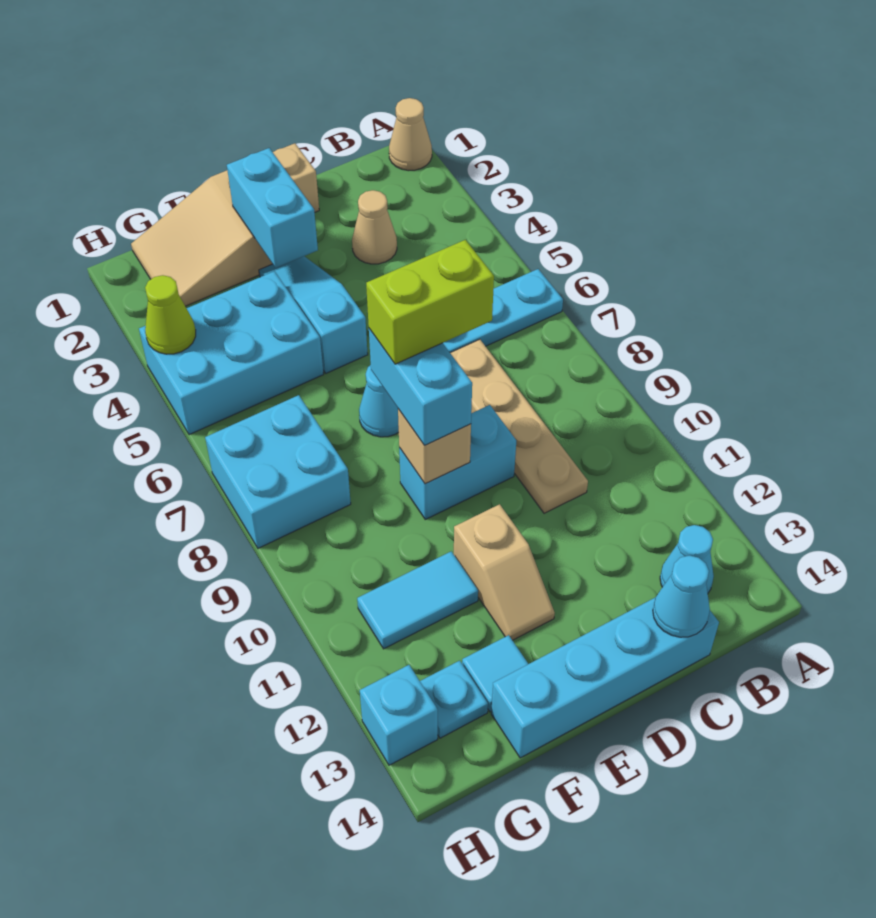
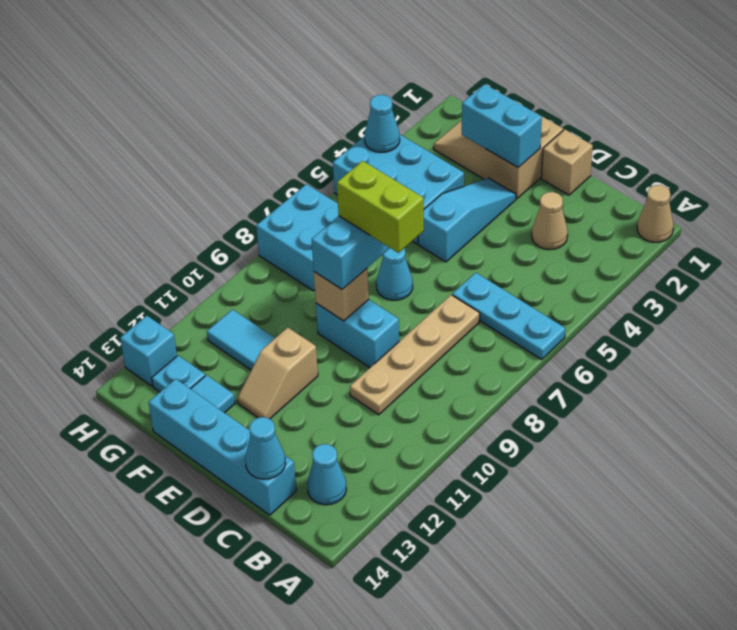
cyan brick E2:E3 level 2 -> cyan brick E2:F2 level 2
lime cone H4 level 2 -> cyan cone H4 level 2

